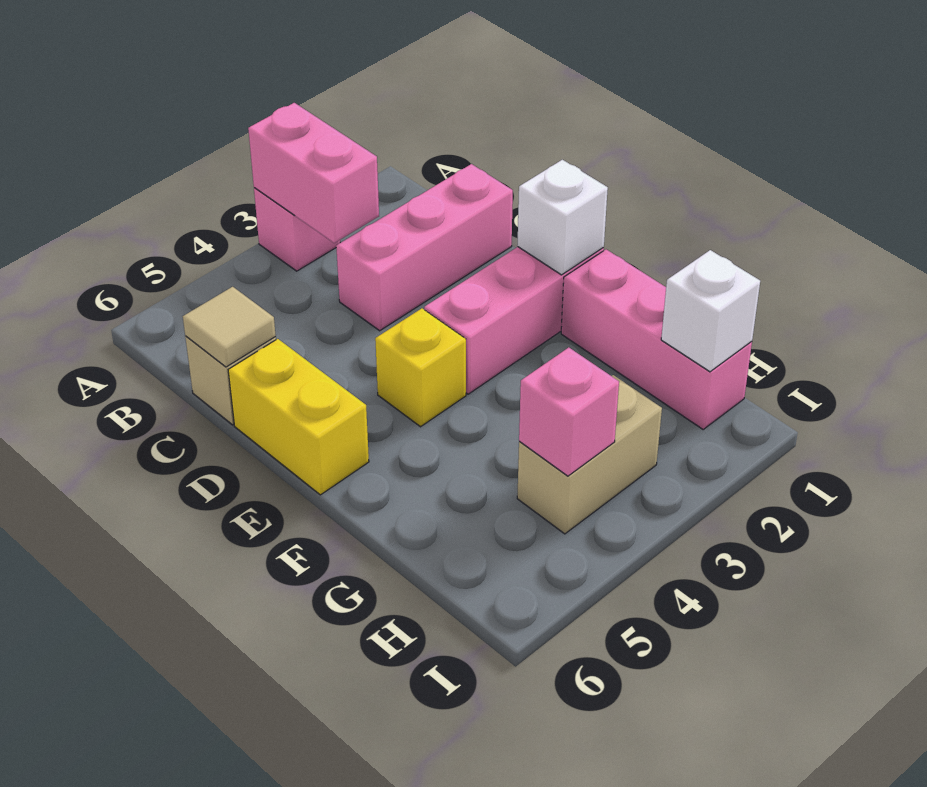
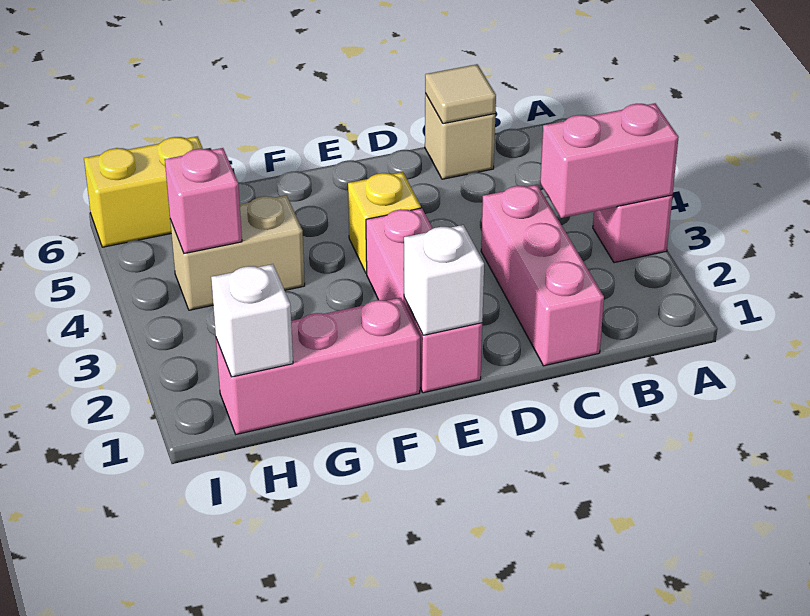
yellow brick D6:E6 level 1 -> yellow brick H6:I6 level 1
tan brick H3:H4 level 1 -> tan brick G4:H4 level 1

